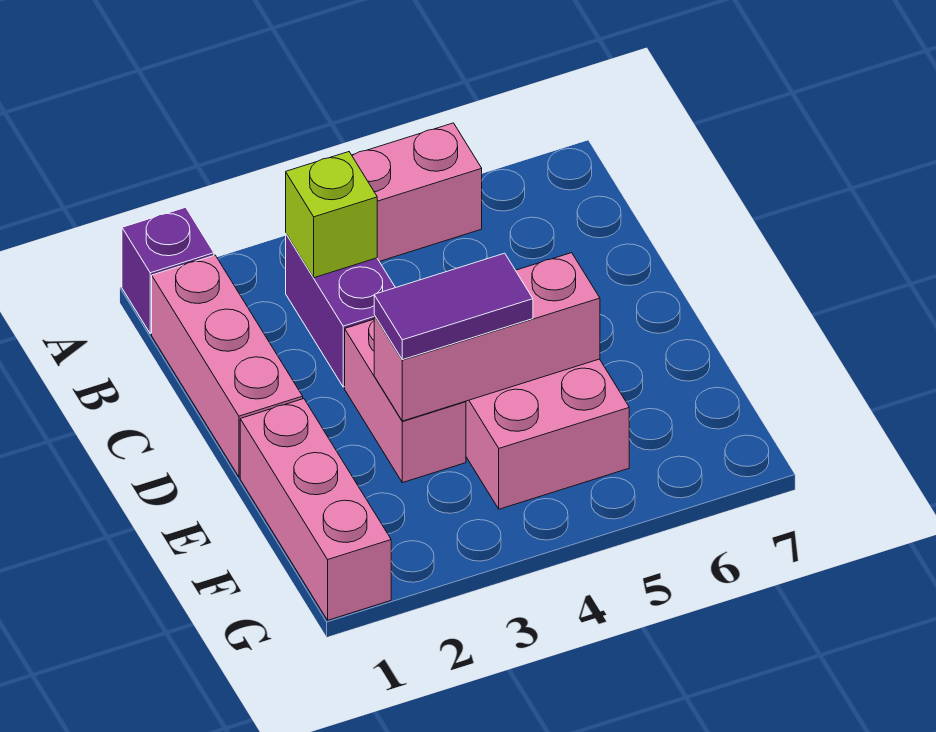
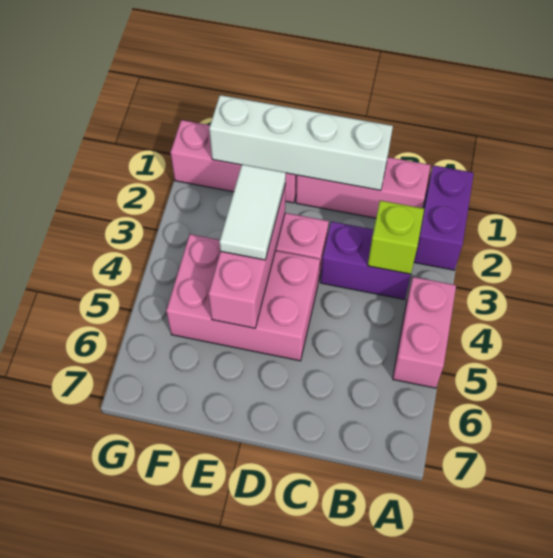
purple brick A1 level 1 -> purple brick A1:A2 level 1
none -> white brick C1:F1 level 2
purple tile E3:E4 level 3 -> white tile E3:E4 level 3

